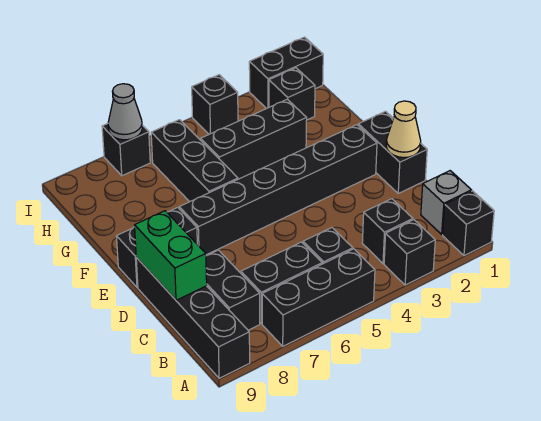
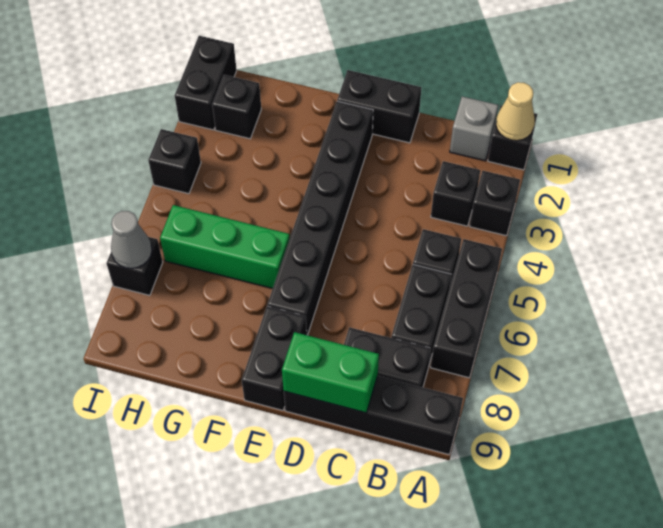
tan cone D1 level 2 -> tan cone A1 level 2
black brick F6:H6 level 1 -> green brick F6:H6 level 1
black brick G3:G5 level 1 -> none

